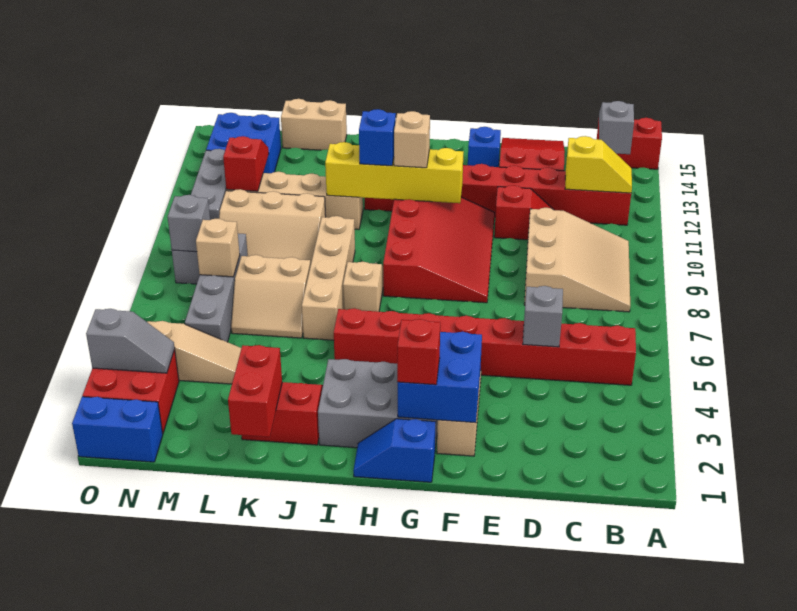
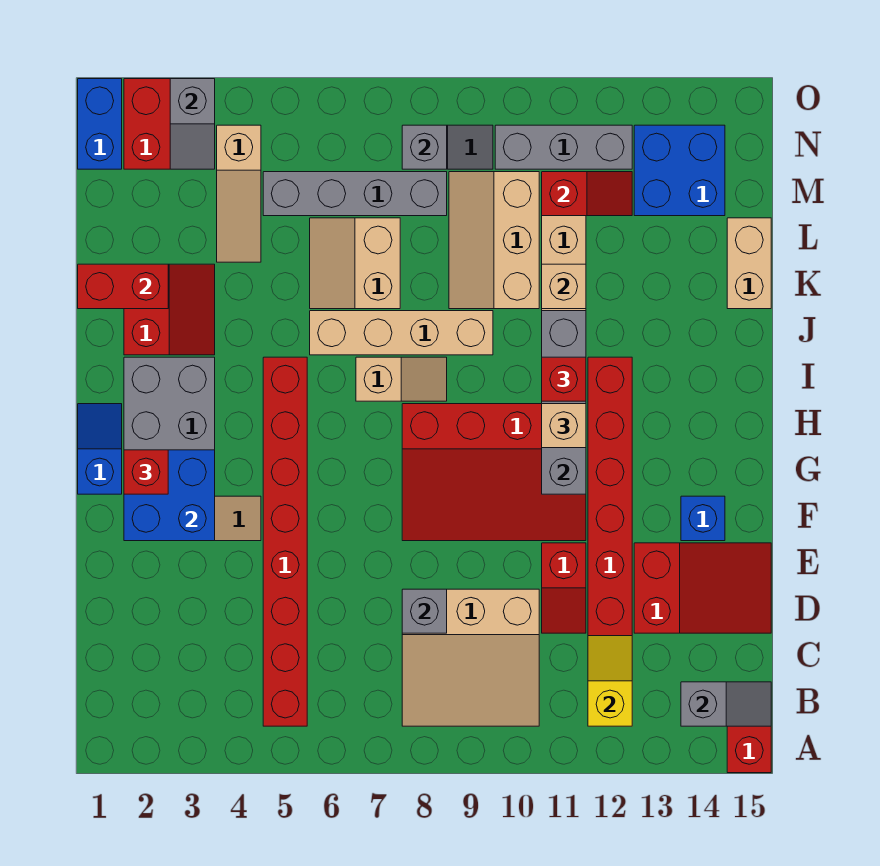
yellow slope B12:C12 level 2 top C -> yellow slope B12:C12 level 2 top B
grey brick D5 level 2 -> grey brick D8 level 2
yellow brick G11:J11 level 2 -> grey brick G11:J11 level 2
blue brick I11 level 3 -> red brick I11 level 3
tan brick M7 level 2 -> tan brick K11 level 2

